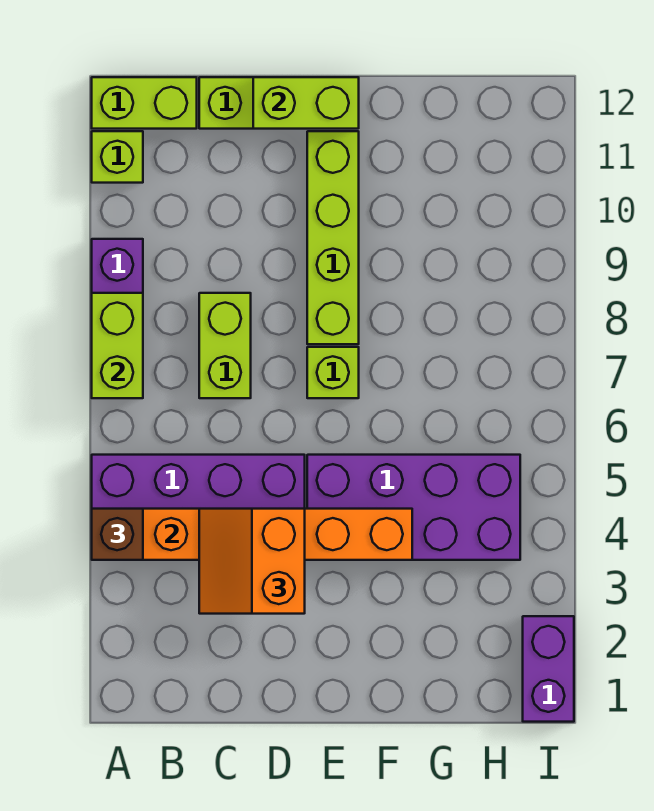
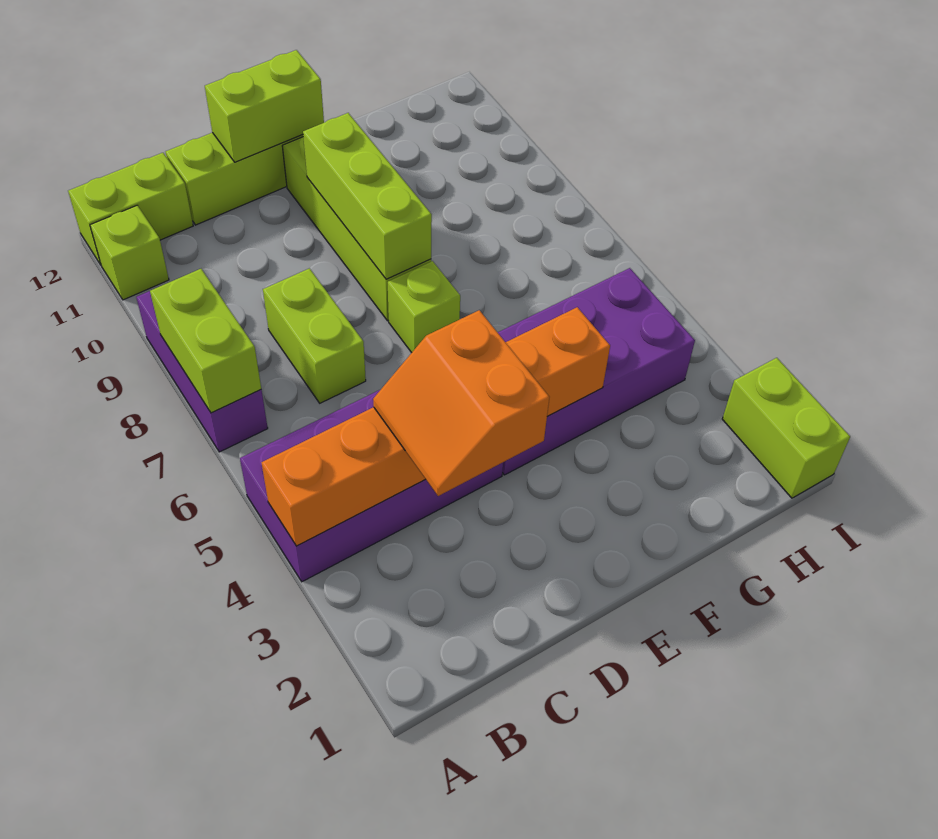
brown brick A4 level 3 -> none
none -> lime brick E8:E10 level 2
purple brick I1:I2 level 1 -> lime brick I1:I2 level 1

